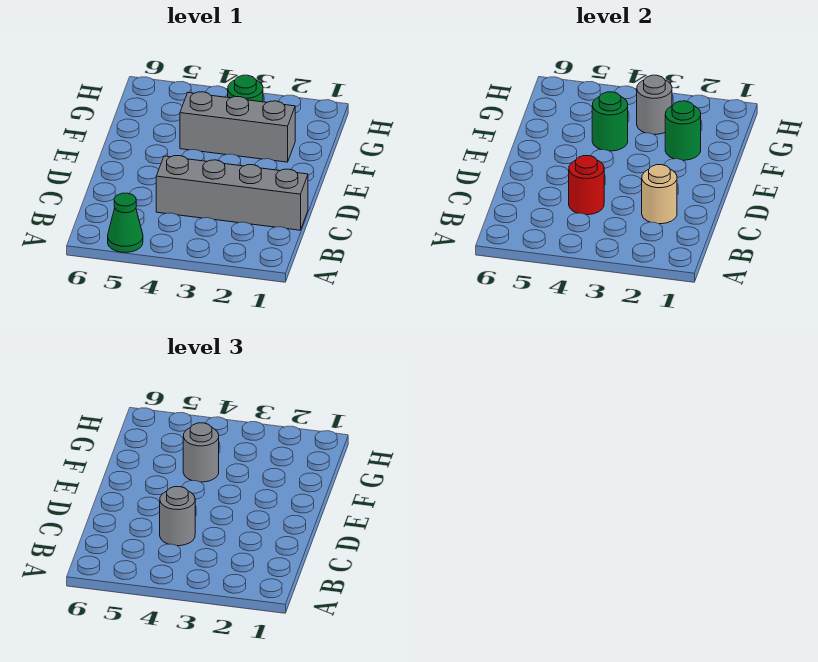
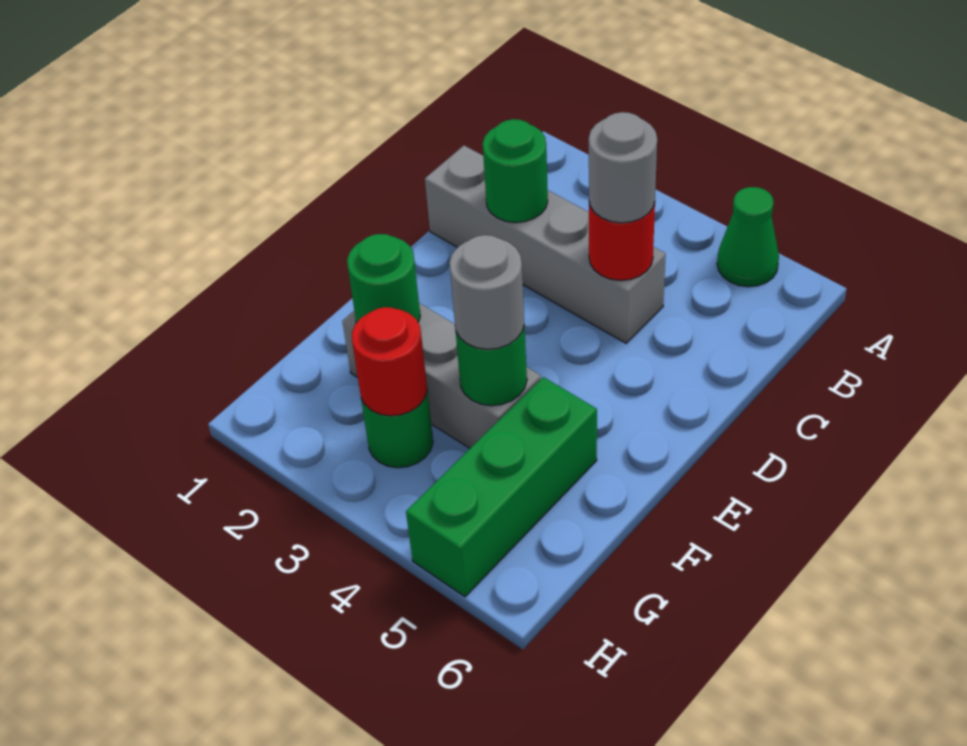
tan round brick C2 level 2 -> green round brick C2 level 2
none -> green brick F5:H5 level 1
grey round brick G3 level 2 -> red round brick G3 level 2

